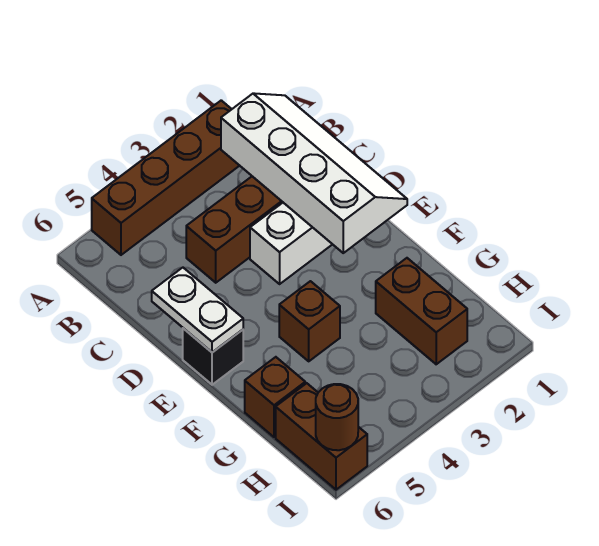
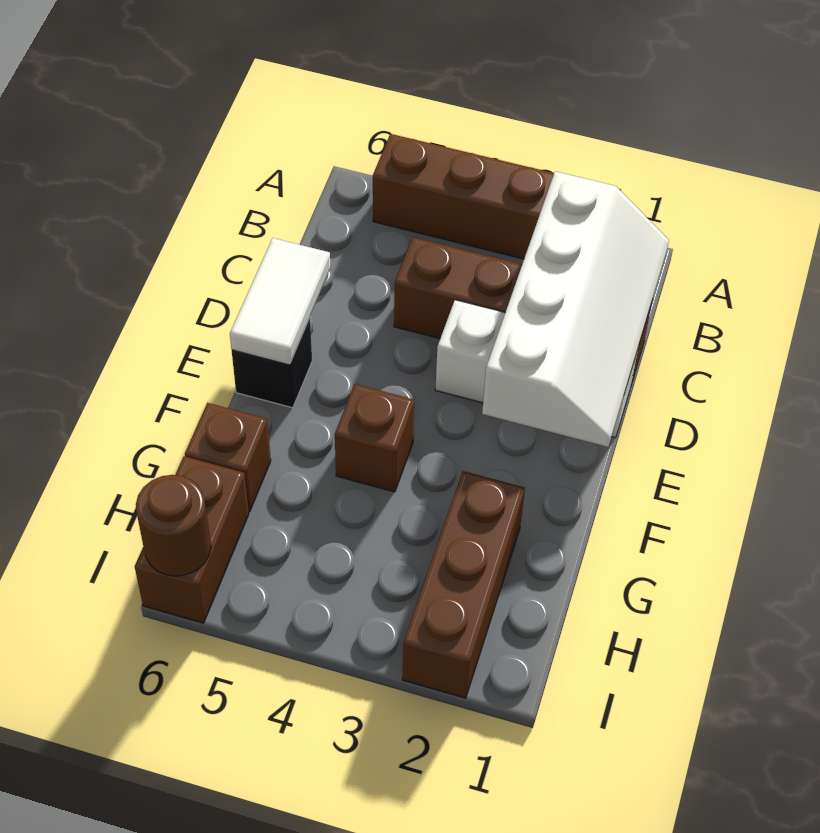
white plate D6:E6 level 2 -> white tile D6:E6 level 2
brown brick G2:H2 level 1 -> brown brick G2:I2 level 1

